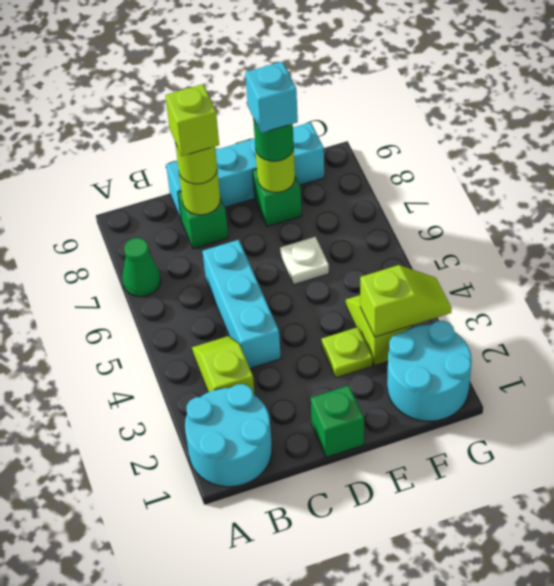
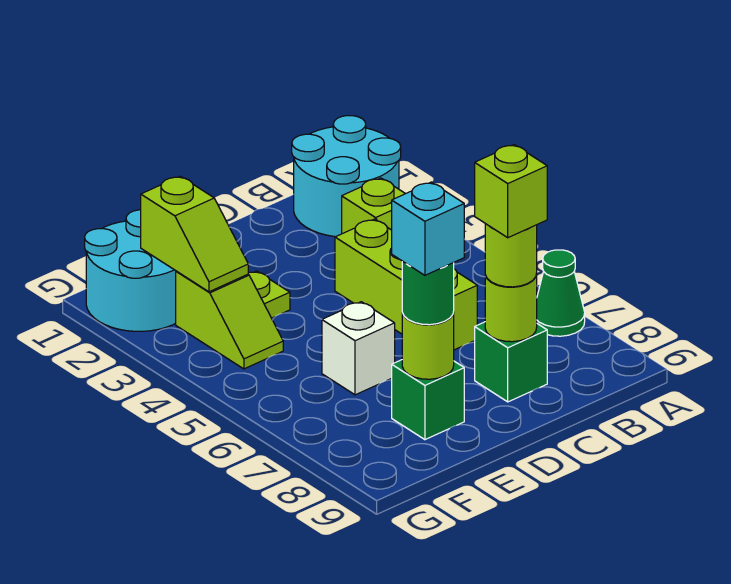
cyan brick C4:C6 level 1 -> lime brick C4:C6 level 1
cyan brick C9:F9 level 1 -> none
green brick D1 level 1 -> none
white plate E6 level 1 -> white brick E6 level 1
lime slope F3:G3 level 2 top F -> lime slope F2:F3 level 2 top 2

